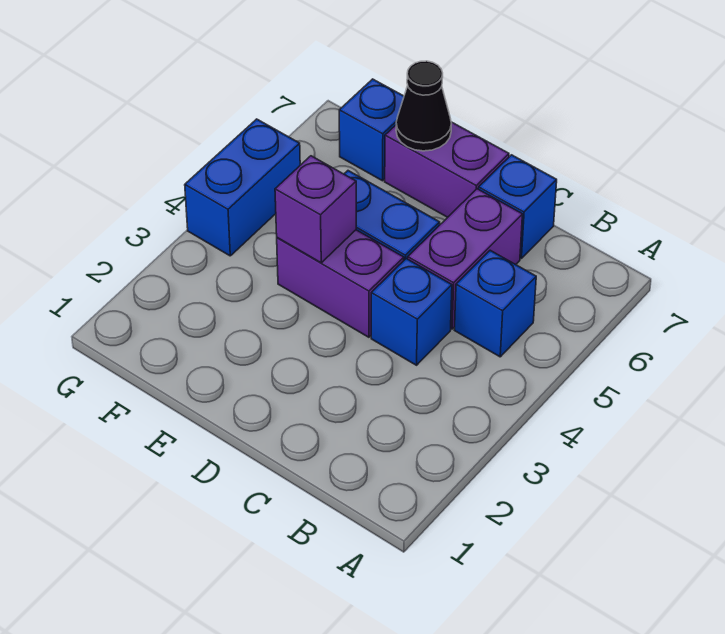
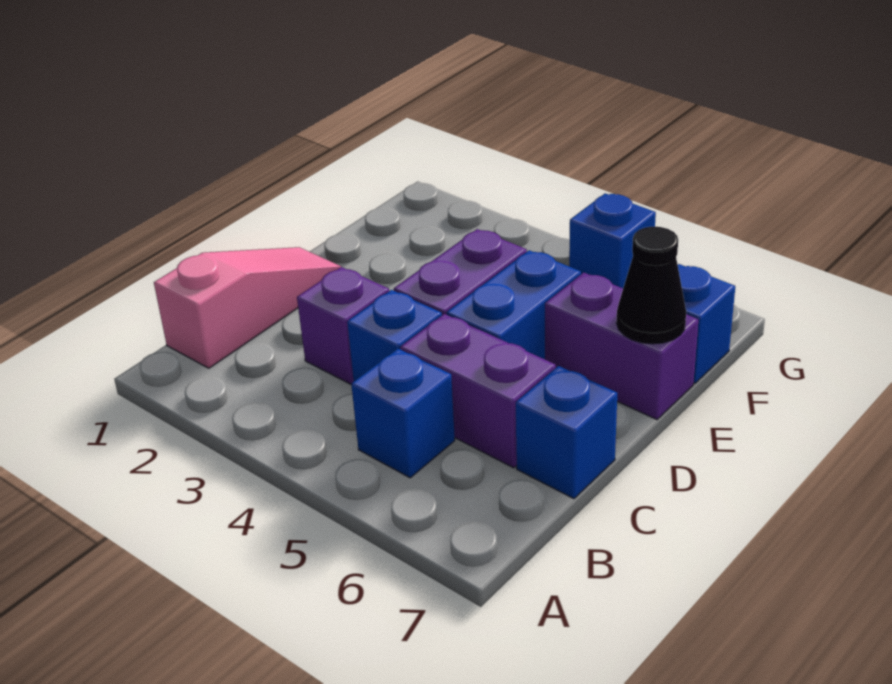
none -> pink slope B1:D1 level 1 top B
purple brick D7:E7 level 1 -> purple brick E6:E7 level 1
purple brick E4 level 2 -> purple brick C3 level 1
blue brick G4:G5 level 1 -> blue brick G5 level 1

